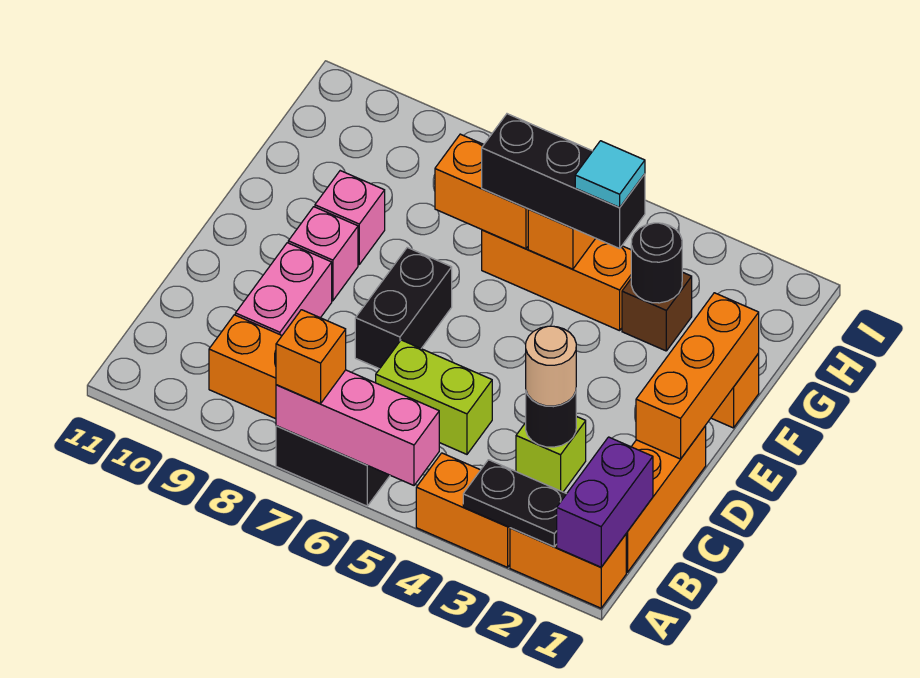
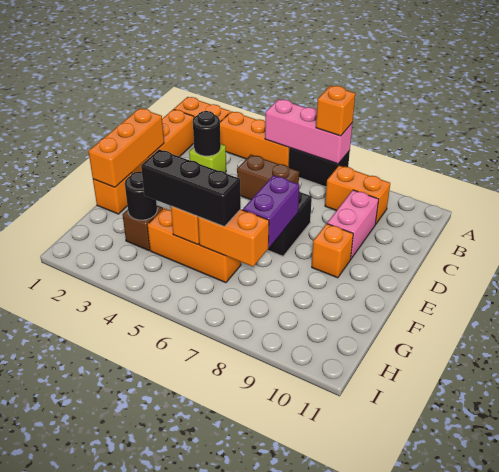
purple brick A1:B1 level 2 -> purple brick E7:F7 level 2
black plate A2:A3 level 2 -> none
orange brick A3:A4 level 1 -> orange brick A3:A5 level 1
tan round brick C3 level 3 -> none
lime brick C5:C6 level 1 -> brown brick C5:C6 level 1
pink brick E9 level 1 -> orange brick E9 level 1
pink brick F9 level 1 -> none
cyan tile G4 level 4 -> none

